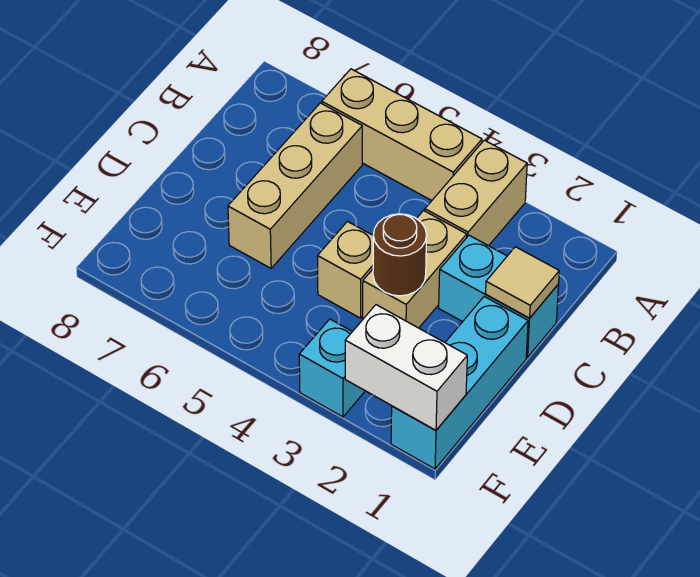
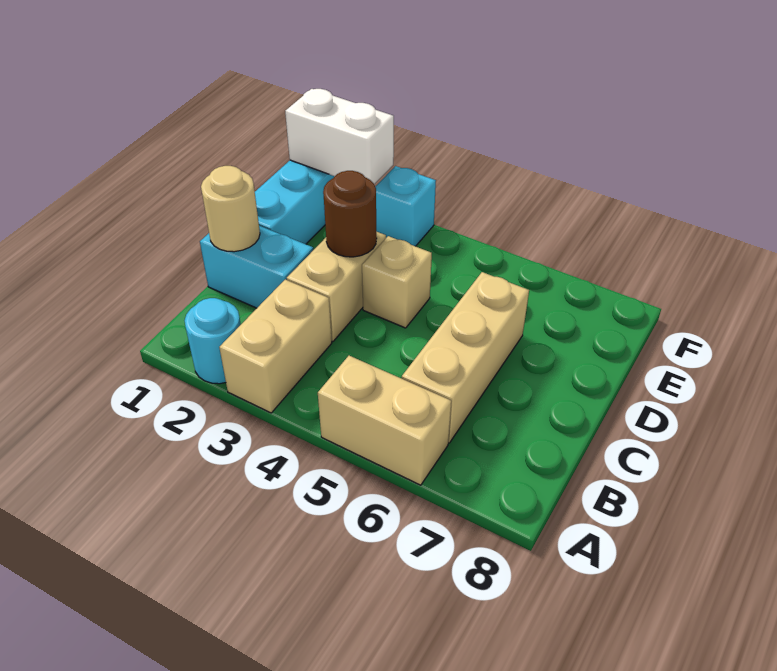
none -> cyan round brick A2 level 1
tan brick A4:A6 level 1 -> tan brick A5:A6 level 1
tan tile C1 level 2 -> tan round brick C1 level 2

